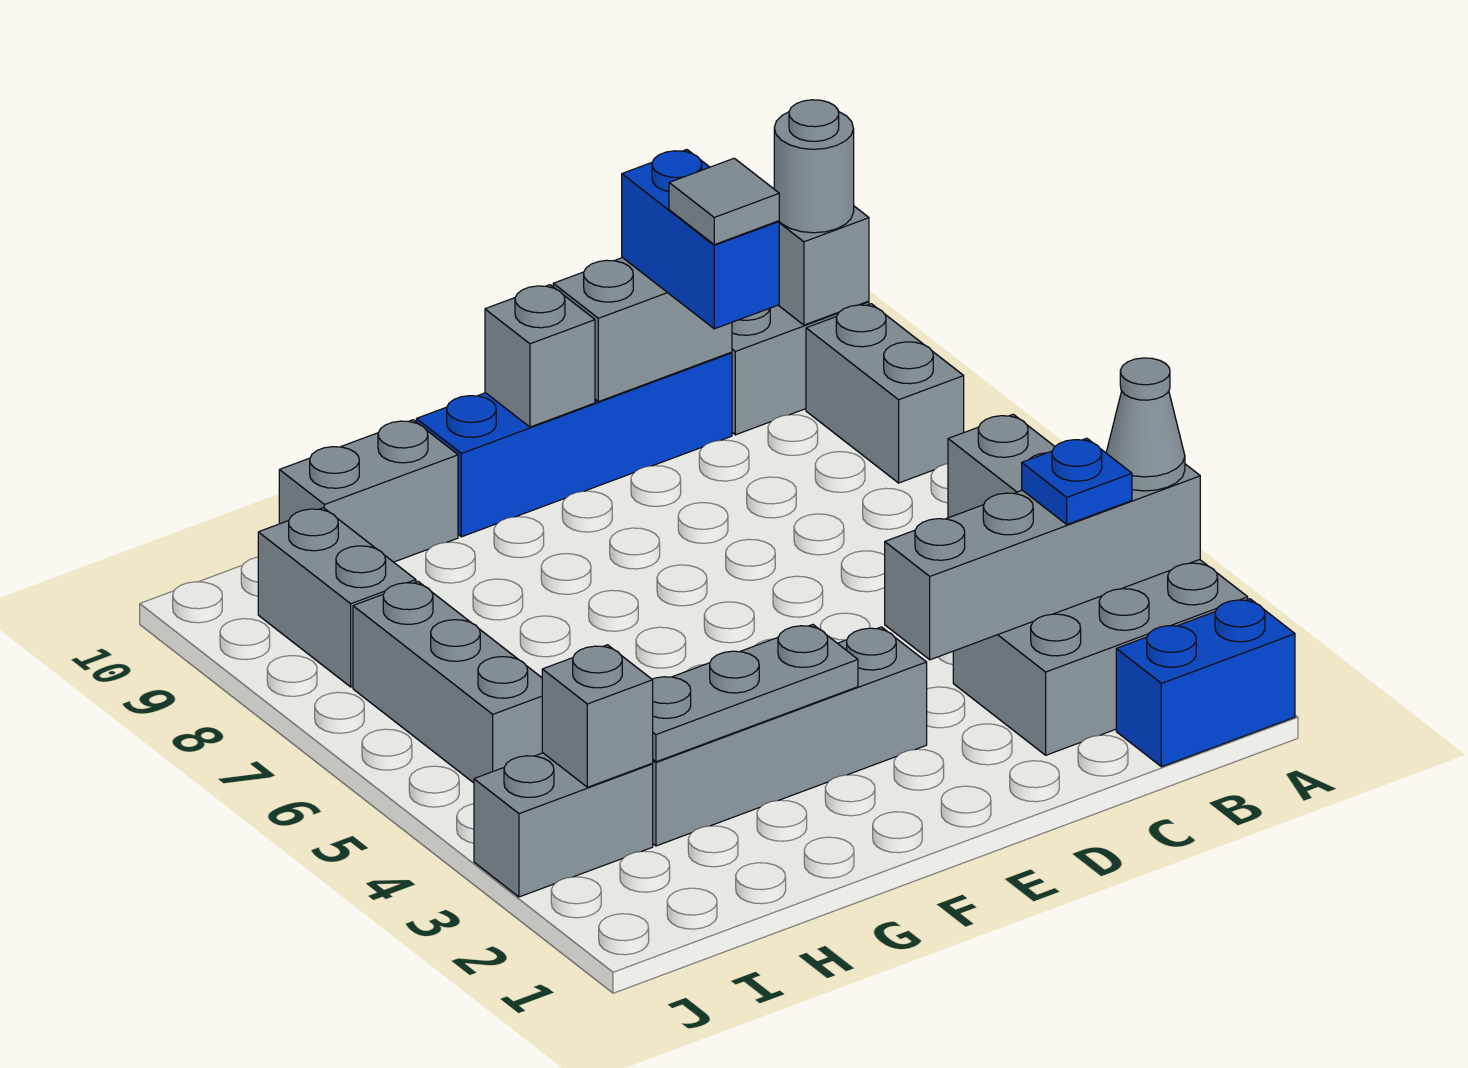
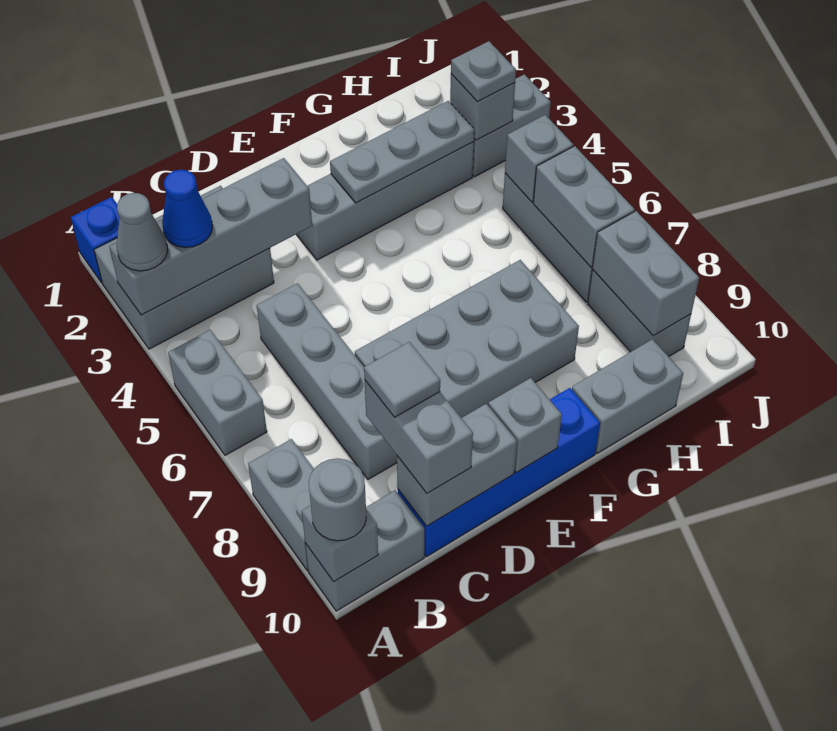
blue brick A1:B1 level 1 -> blue brick A1 level 1
blue plate B3 level 3 -> blue cone B3 level 3
none -> grey brick C5:C8 level 1
blue brick C9:C10 level 3 -> grey brick C9:C10 level 3
none -> grey brick D7:G8 level 1
none -> grey plate I3 level 3
none -> grey brick I5 level 2
none -> grey brick I6:I7 level 2
none -> grey brick I8:I9 level 2

